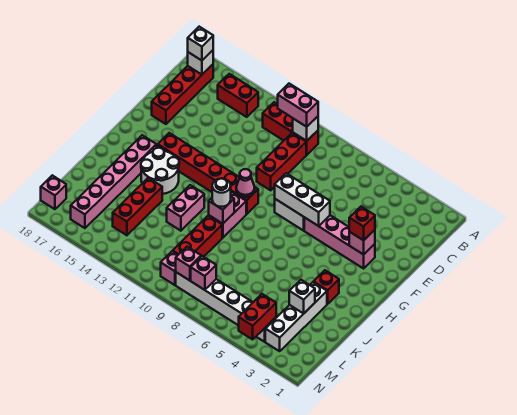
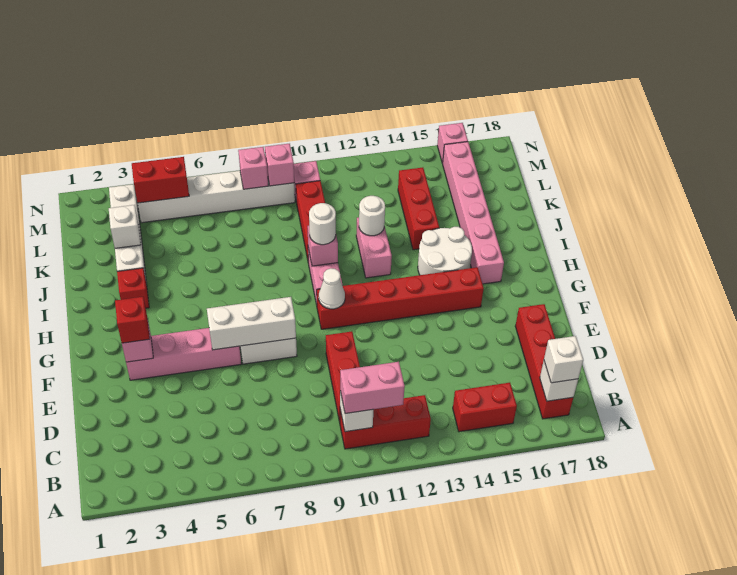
pink cone G10 level 2 -> white cone G10 level 2
none -> white round brick J12 level 2
red brick M4:N4 level 2 -> red brick M4:M5 level 2
pink brick M18 level 1 -> pink brick N16 level 1

